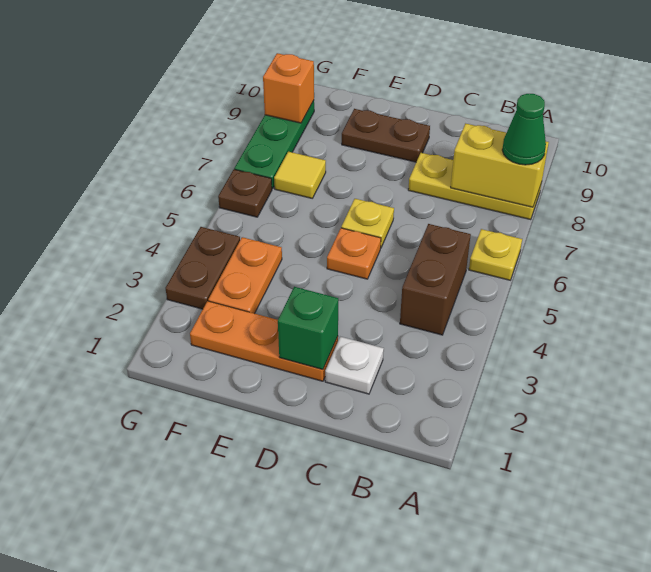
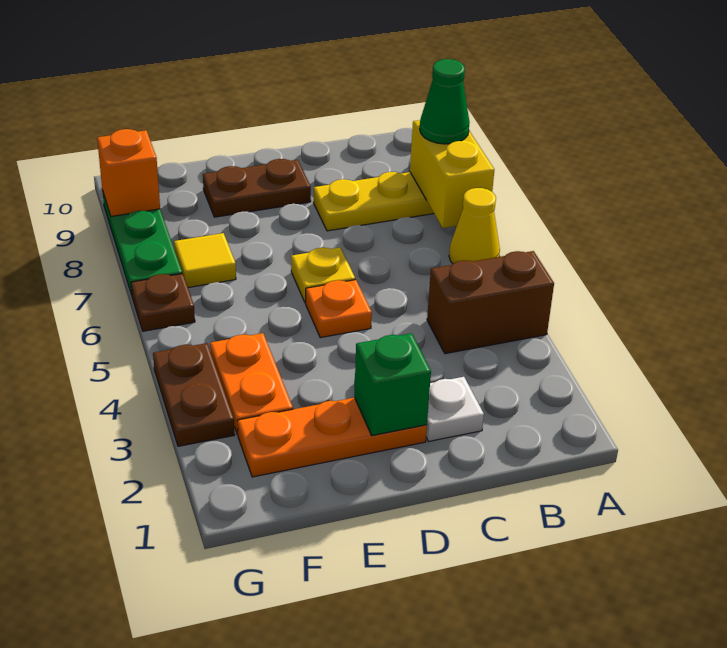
yellow plate A6 level 1 -> yellow cone A6 level 1
yellow brick A8:B8 level 2 -> yellow brick A7:A8 level 2
brown brick B4:B5 level 1 -> brown brick A4:B4 level 1

